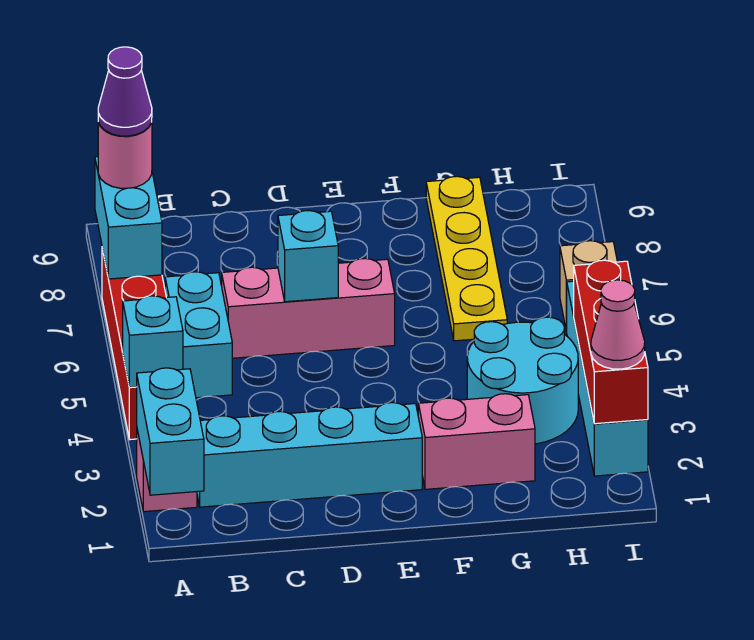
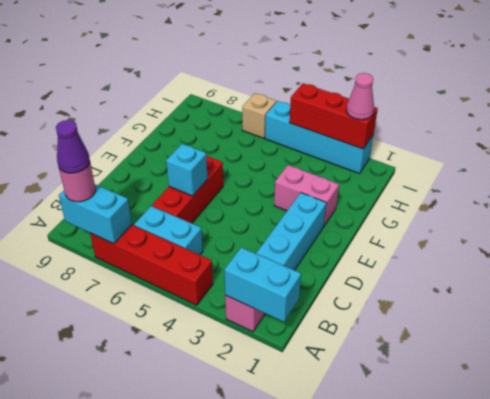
cyan brick A4 level 2 -> none
pink brick C6:E6 level 1 -> red brick C6:E6 level 1
pink brick F2:G2 level 1 -> pink brick F2:F3 level 1
cyan round brick G3:H4 level 1 -> none
yellow plate G6:G9 level 1 -> none

